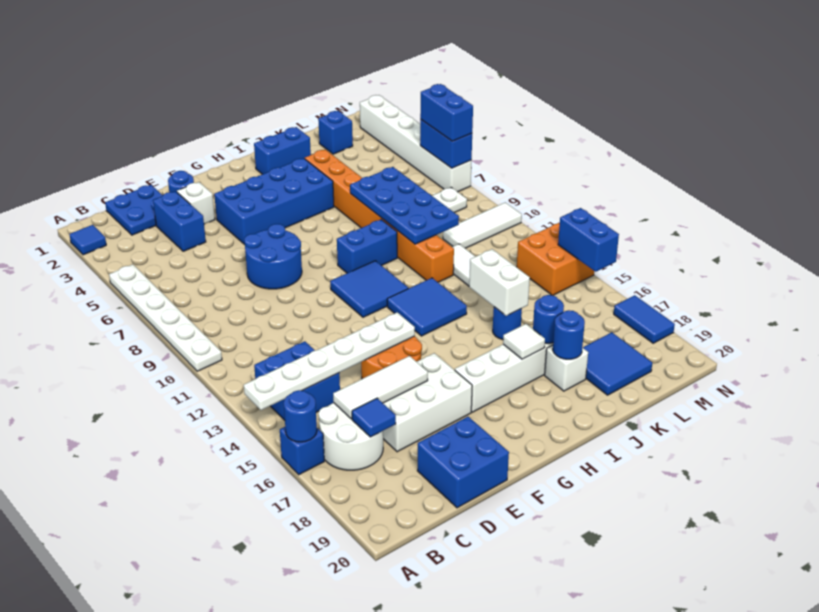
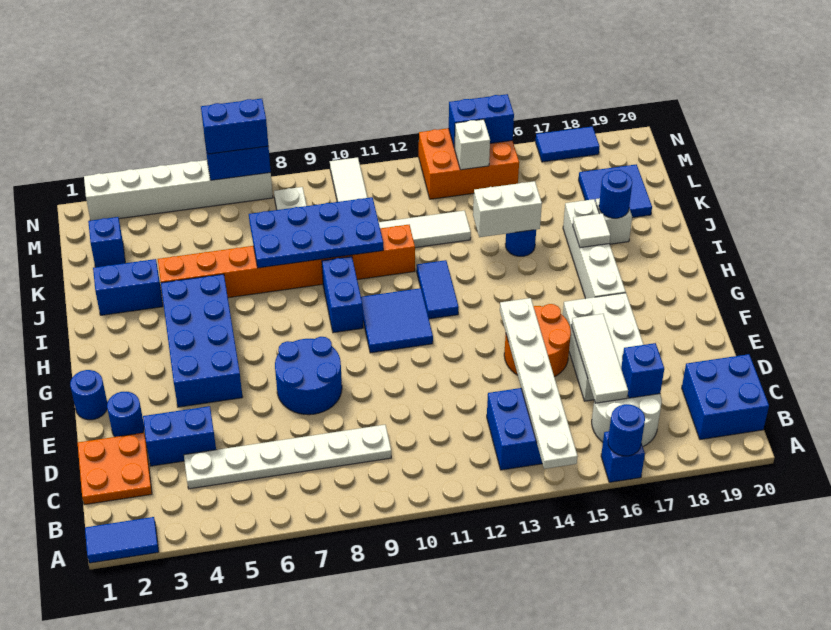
blue tile A2 level 1 -> blue tile A1:A2 level 1
white plate A5:A10 level 1 -> white plate C4:C9 level 1
blue plate C1:D2 level 1 -> orange plate C1:D2 level 1
blue tile C17 level 2 -> blue brick C17 level 2
blue brick D19:E20 level 1 -> blue brick B19:C20 level 1
white brick E3 level 1 -> white brick M14 level 2
blue tile H12:I13 level 1 -> blue tile H12:I12 level 1
blue brick I2:J2 level 1 -> blue brick J2:J3 level 1
blue round brick J17 level 2 -> blue round brick F1 level 1
orange brick M13:N14 level 1 -> orange brick M13:N15 level 1

